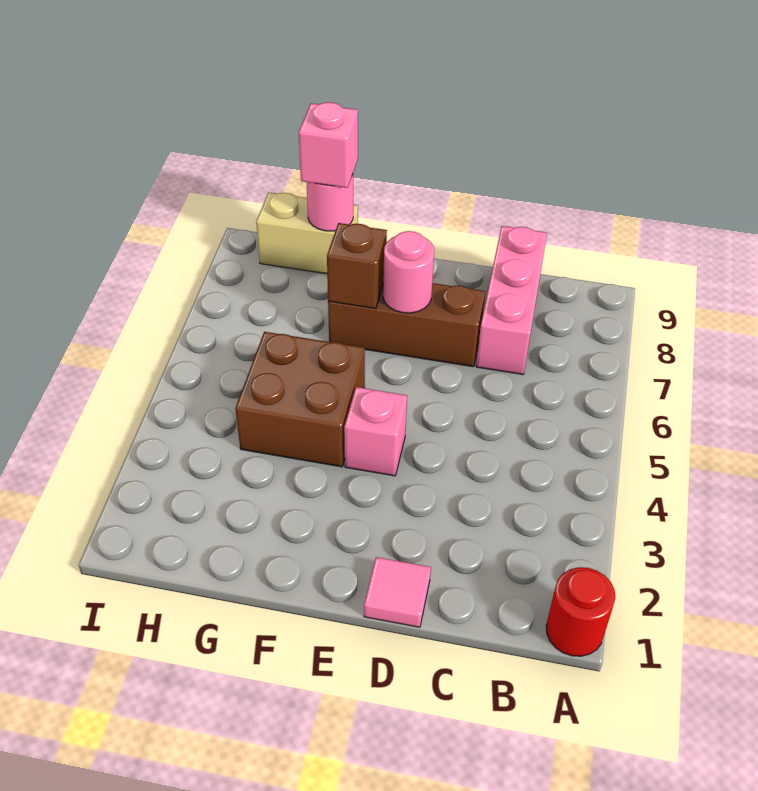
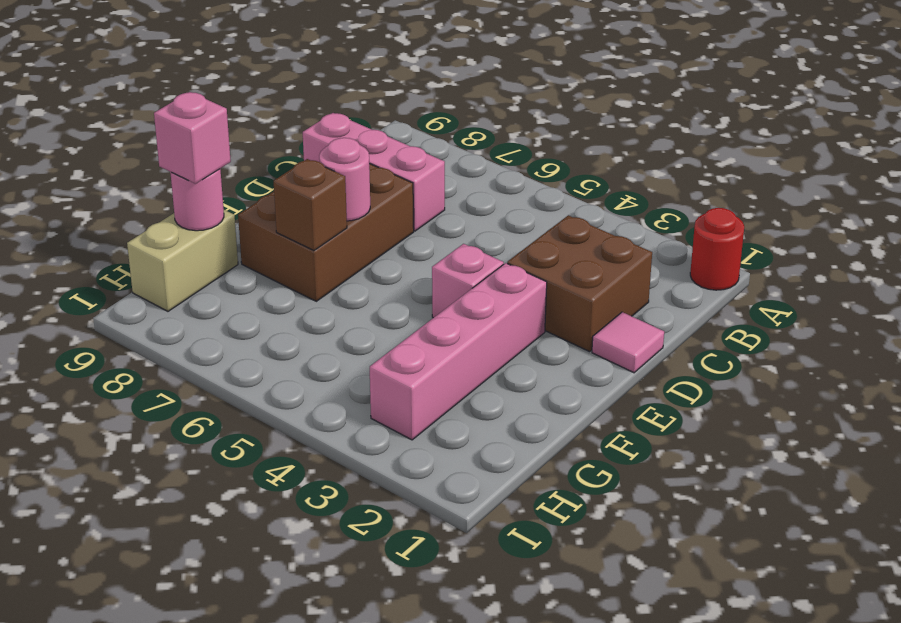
brown brick D7:F7 level 1 -> brown brick D7:F8 level 1
none -> pink brick E3:H3 level 1
brown brick F4:G5 level 1 -> brown brick C2:D3 level 1

